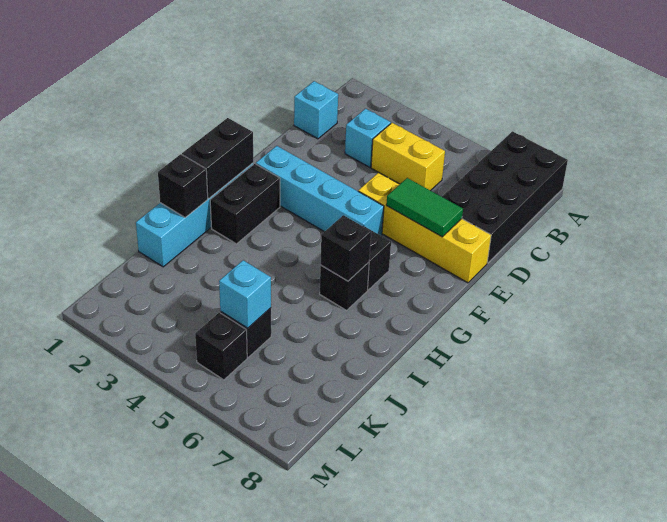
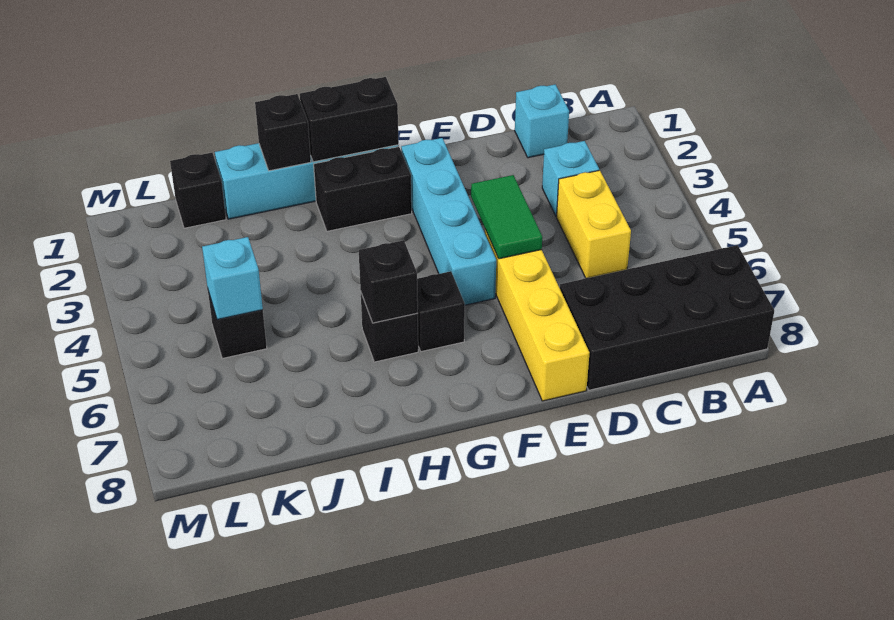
green tile E6:E7 level 2 -> green tile E4:E5 level 2
black brick L5 level 1 -> black brick K1 level 1

